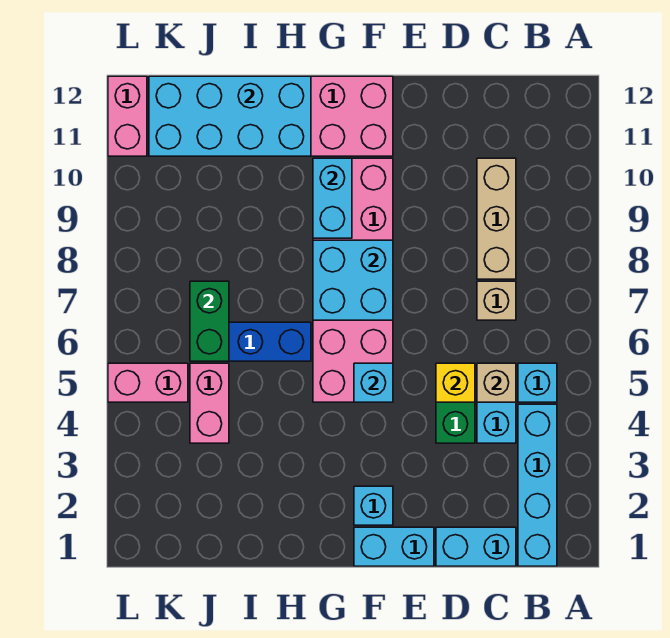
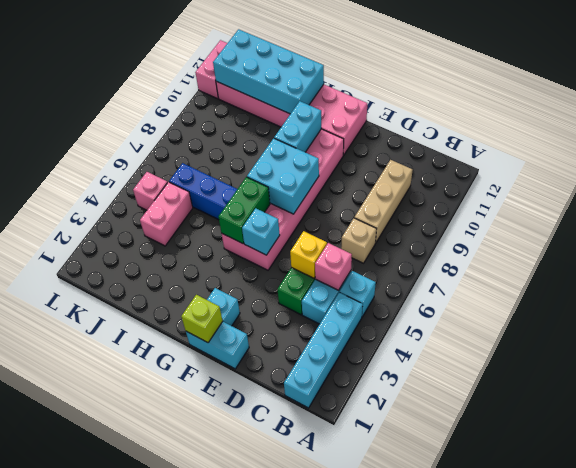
cyan brick C1:D1 level 1 -> none
tan brick C5 level 2 -> pink brick C5 level 2
none -> lime brick F1 level 2
green brick J6:J7 level 2 -> green brick G5:G6 level 2
pink brick K5:L5 level 1 -> pink brick K5 level 1

